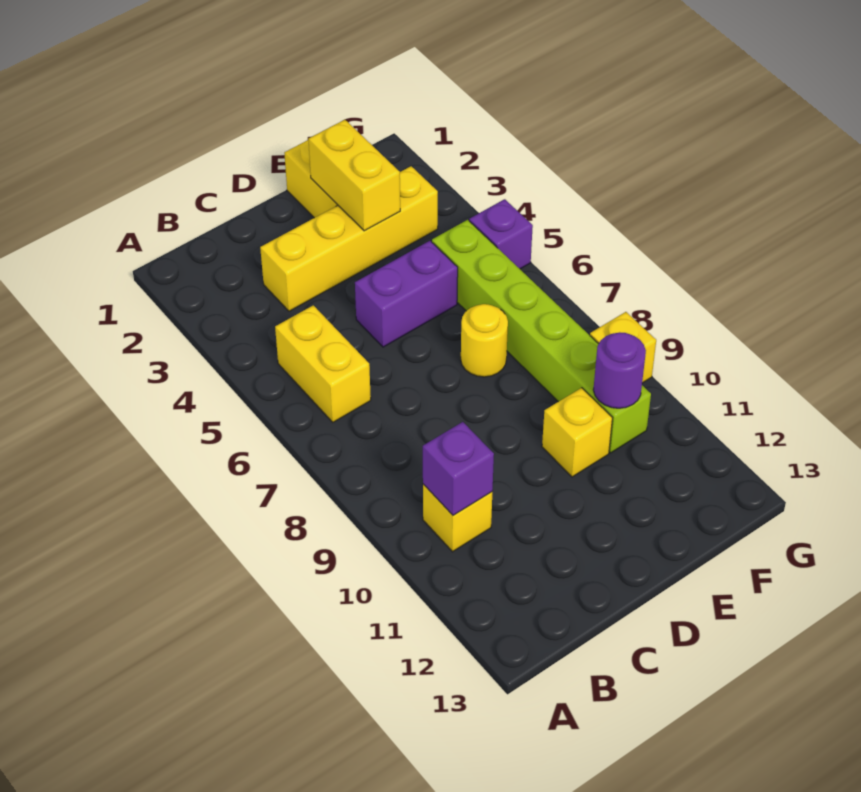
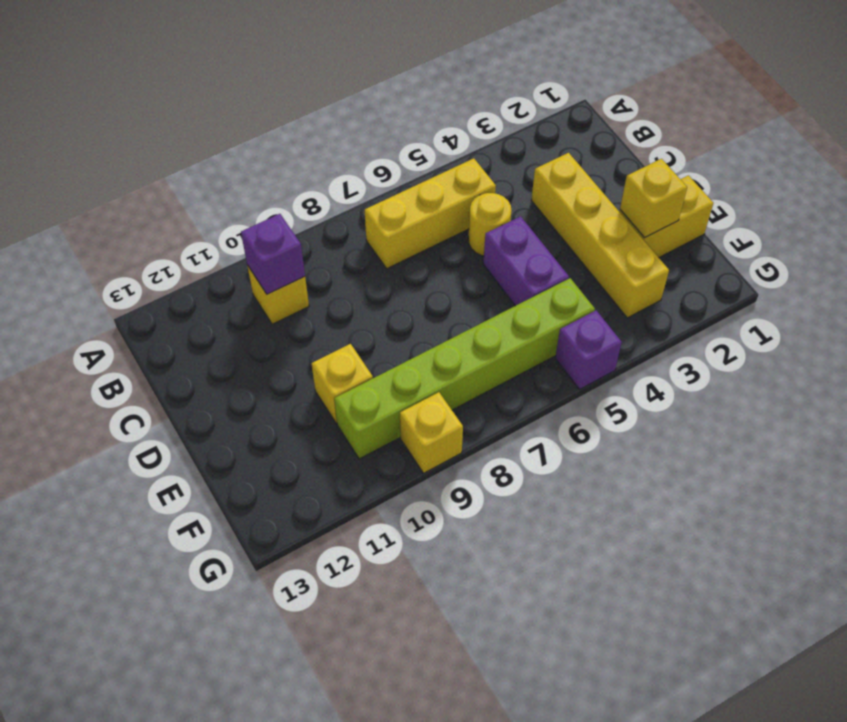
yellow brick B5:B6 level 1 -> yellow brick B5:B7 level 1
yellow brick E2:E3 level 2 -> yellow brick E2 level 2
yellow round brick E7 level 1 -> yellow round brick C5 level 1
purple round brick F10 level 2 -> none

